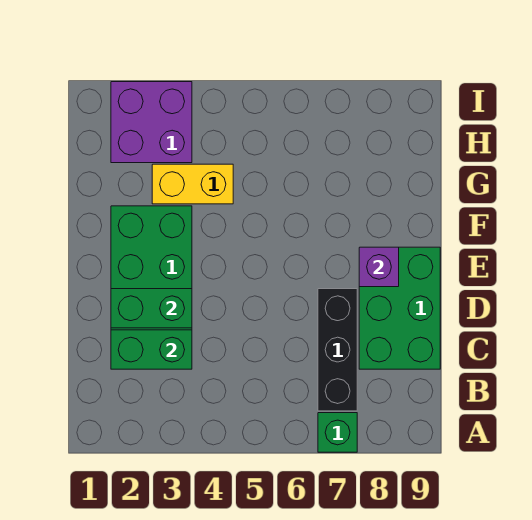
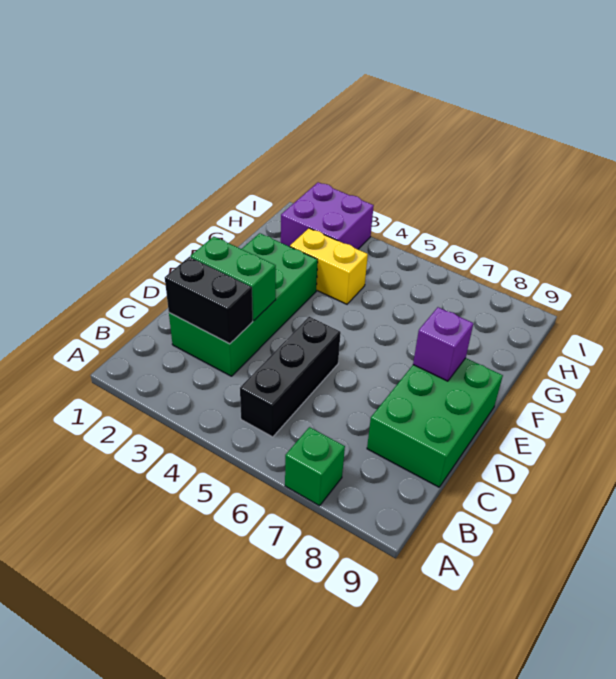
black brick B7:D7 level 1 -> black brick B5:D5 level 1
green brick C2:C3 level 2 -> black brick C2:C3 level 2

